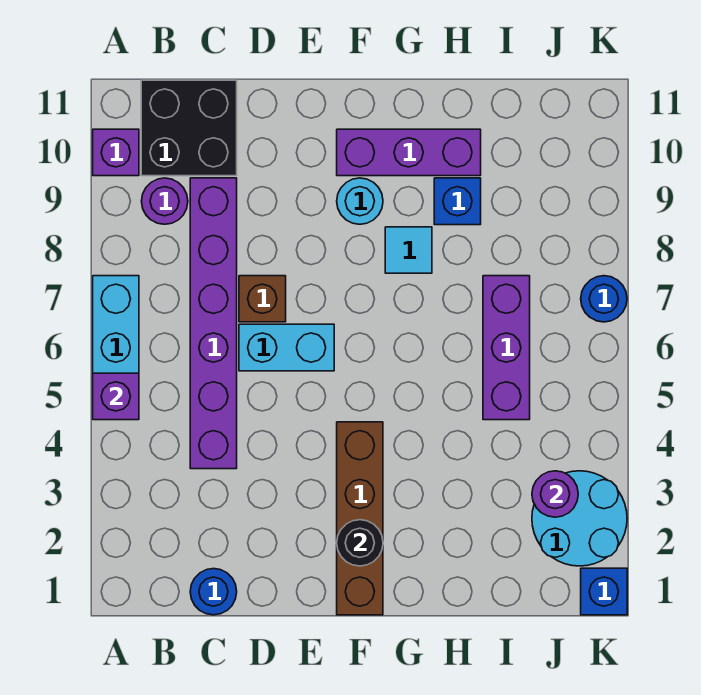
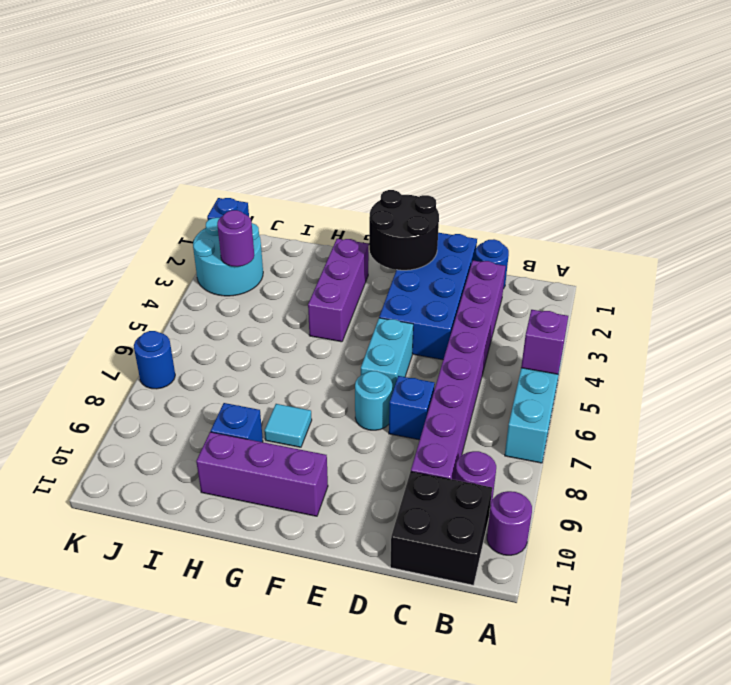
purple brick A10 level 1 -> purple round brick A10 level 1
purple brick C4:C9 level 1 -> purple brick C2:C9 level 1
none -> blue brick D1:E4 level 1
cyan brick D6:E6 level 1 -> cyan brick E5:E6 level 1
brown brick D7 level 1 -> blue brick D7 level 1
brown brick F1:F4 level 1 -> none
black round brick F2 level 2 -> black round brick E1:F2 level 2
cyan round brick F9 level 1 -> cyan round brick E7 level 1
purple brick I5:I7 level 1 -> purple brick G2:G4 level 1

